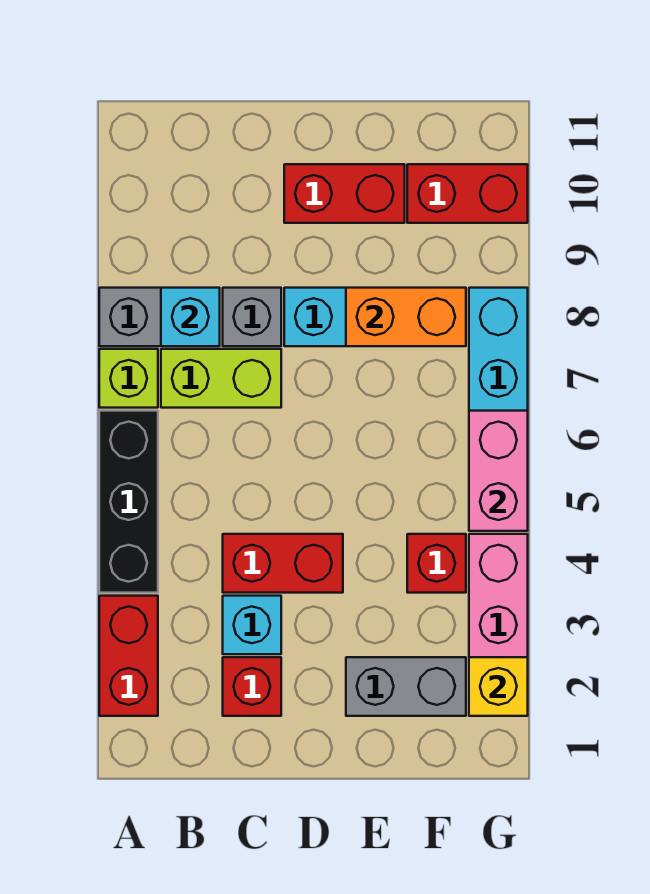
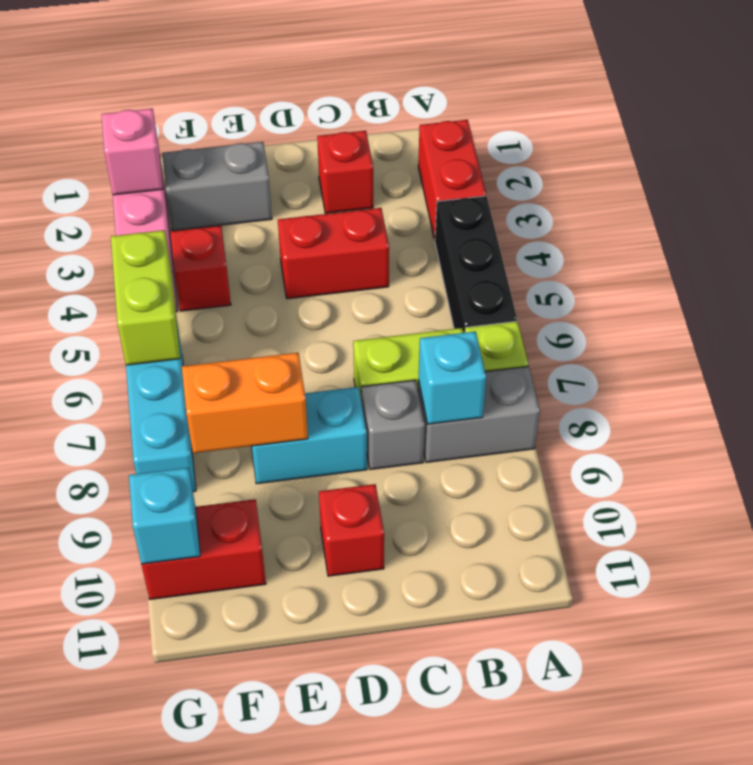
cyan brick C3 level 1 -> cyan brick G10 level 2
red brick D10:E10 level 1 -> red brick D10 level 1
yellow brick G2 level 2 -> pink brick G2 level 2
pink brick G5:G6 level 2 -> lime brick G5:G6 level 2

